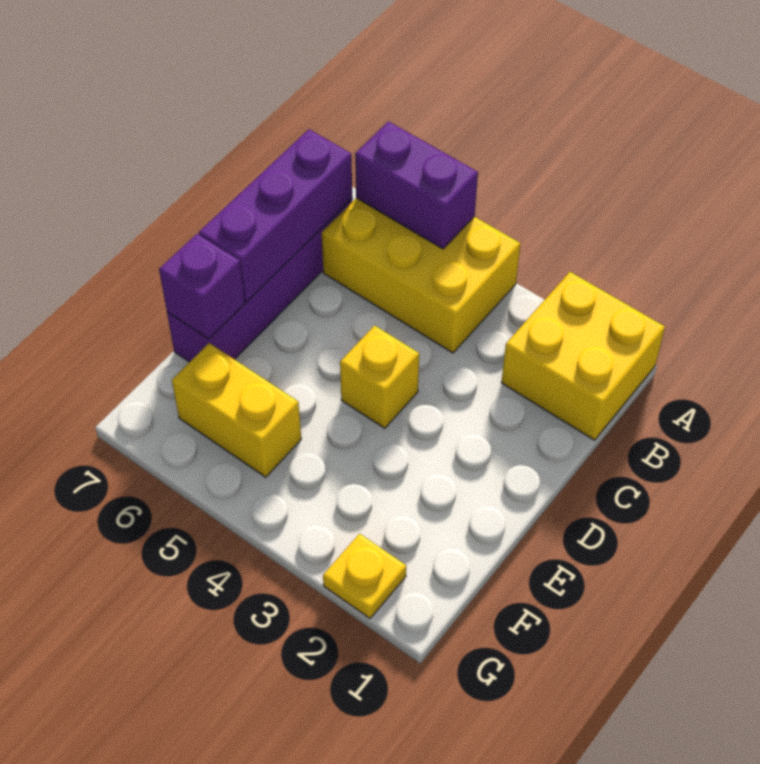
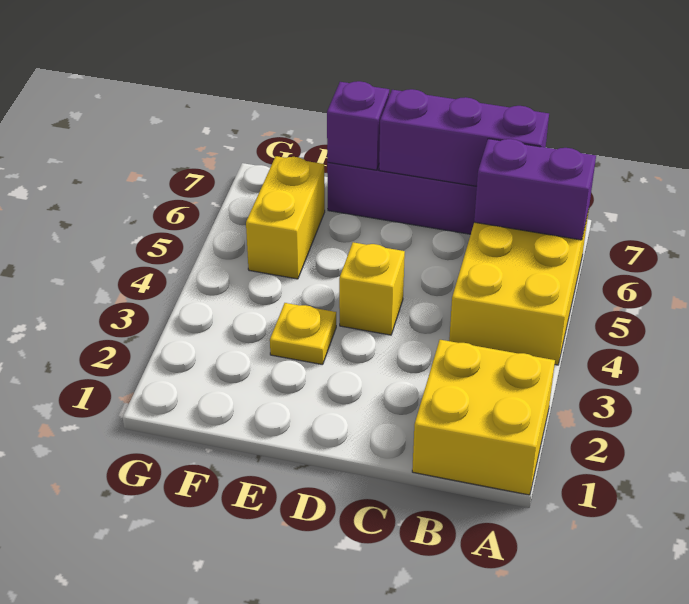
purple brick A5:A6 level 2 -> purple brick A6:B6 level 2
yellow plate G2 level 1 -> yellow plate E3 level 1

